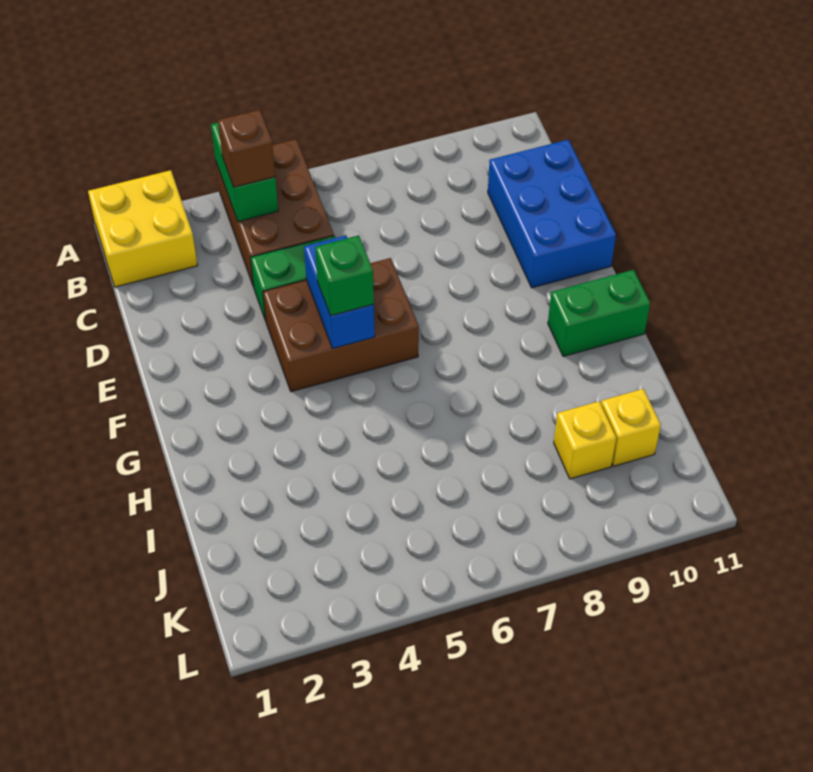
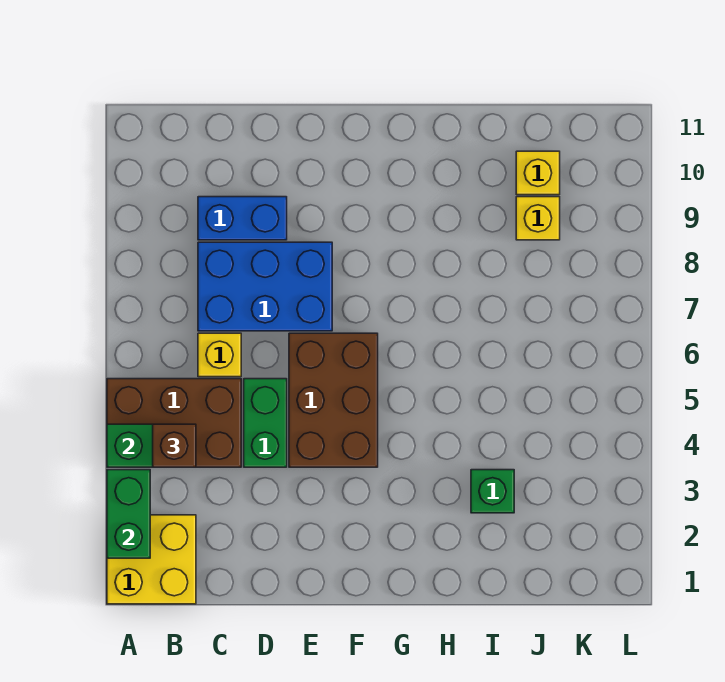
none -> yellow brick C6 level 1
blue brick C10:E11 level 1 -> blue brick C7:E8 level 1
blue brick E5:F5 level 2 -> blue brick C9:D9 level 1
green brick F5 level 3 -> green brick I3 level 1
green brick G10:G11 level 1 -> green brick A2:A3 level 2

